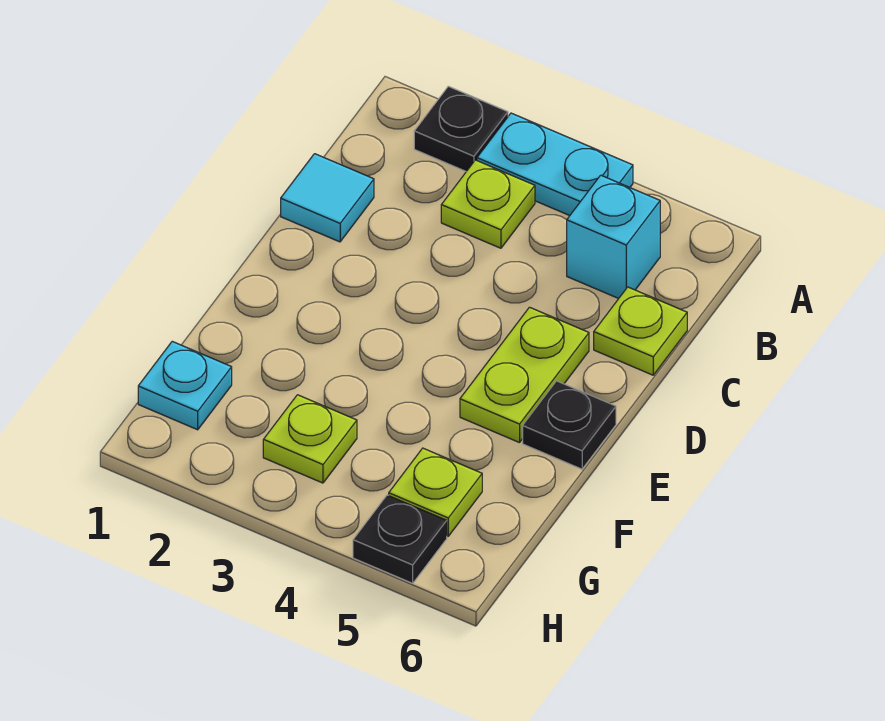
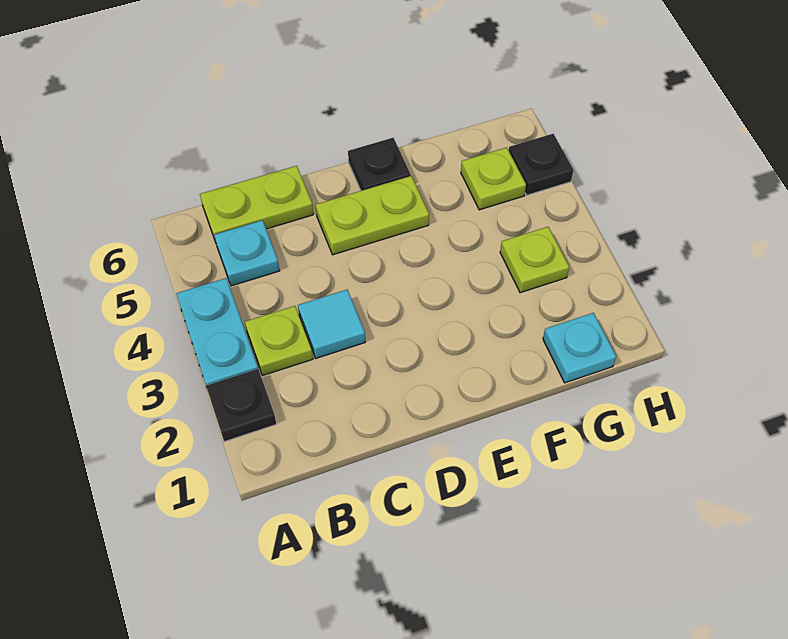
cyan brick B5 level 1 -> cyan plate B5 level 1
cyan tile C1 level 1 -> cyan tile C3 level 1
lime plate C6 level 1 -> lime plate B6:C6 level 1

